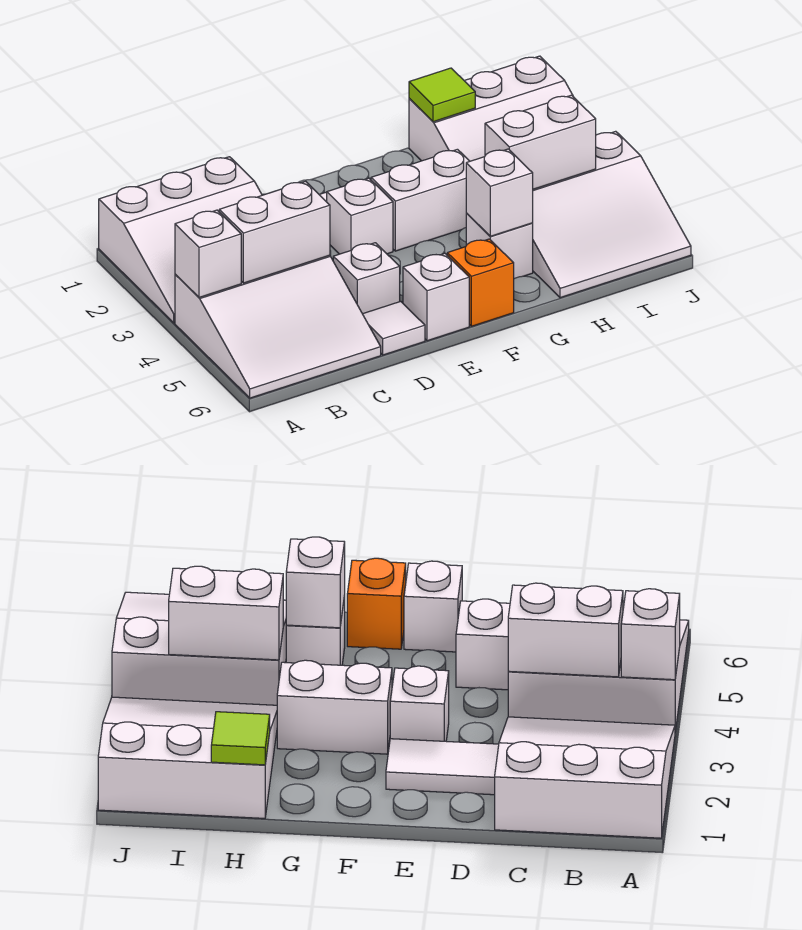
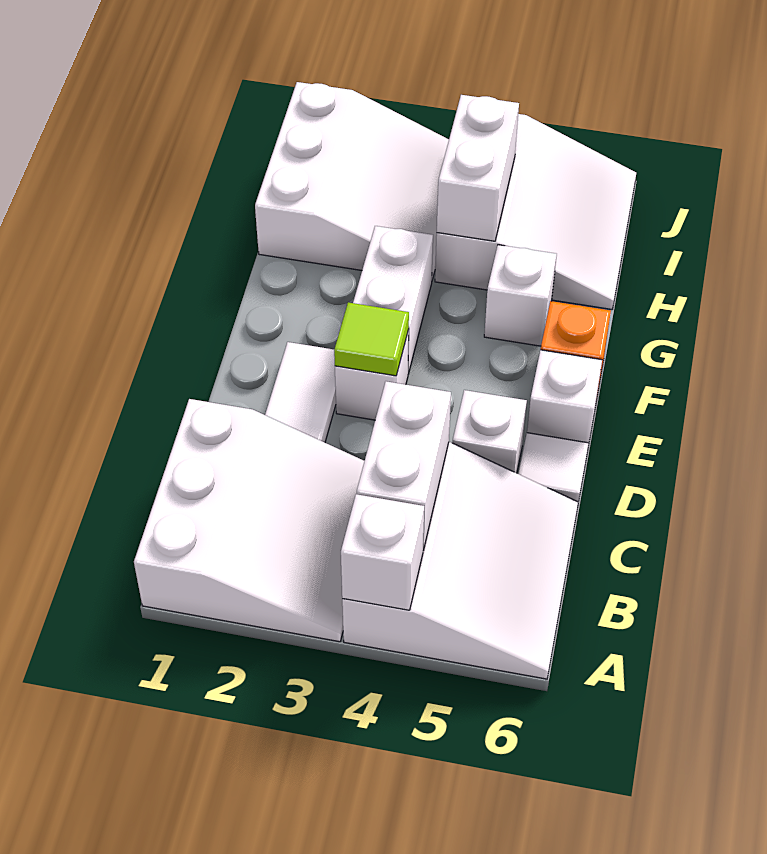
white brick G5 level 2 -> none
lime tile H1 level 2 -> lime tile E3 level 2

